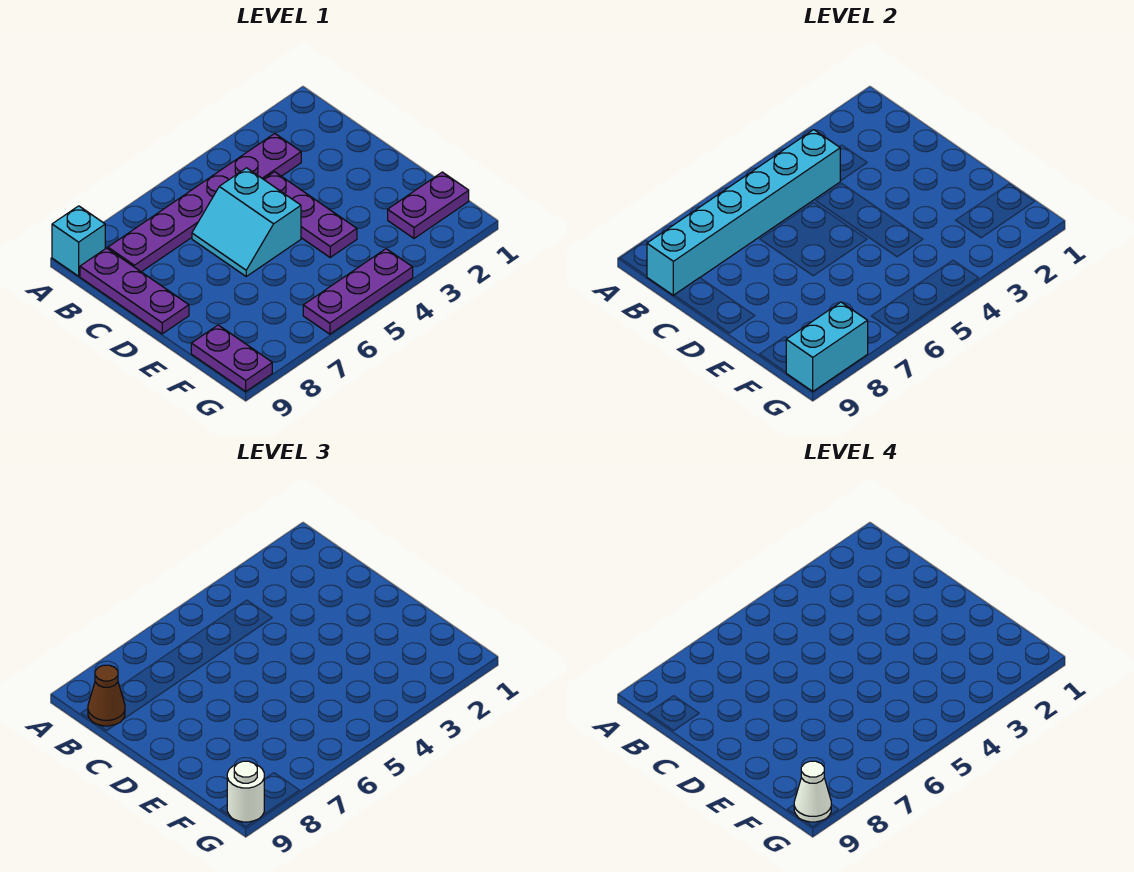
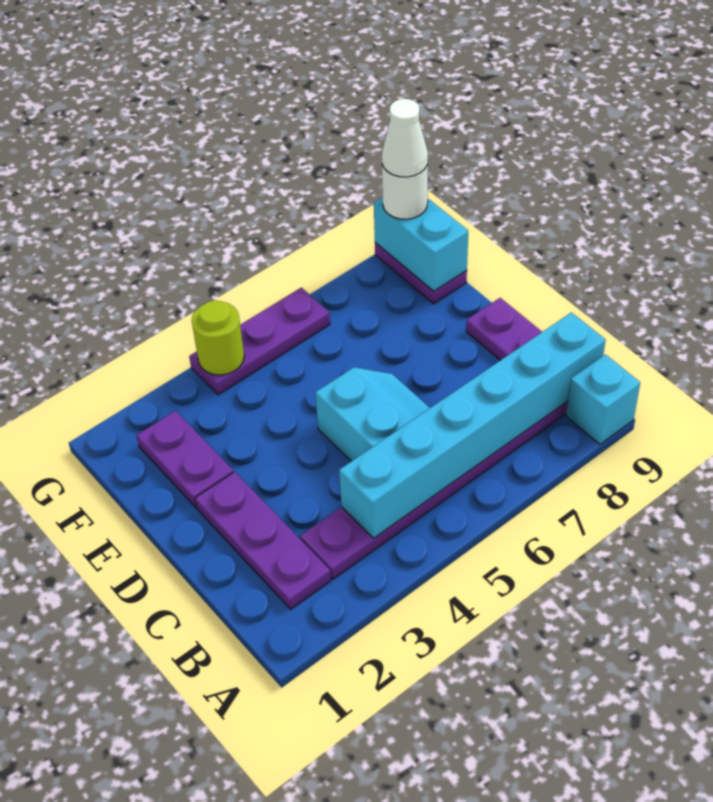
brown cone B9 level 3 -> none
purple plate C4:E4 level 1 -> purple plate B2:D2 level 1
purple plate F1:F2 level 1 -> purple plate E2:F2 level 1
none -> lime round brick G4 level 2
cyan brick G8:G9 level 2 -> cyan brick F9:G9 level 2

